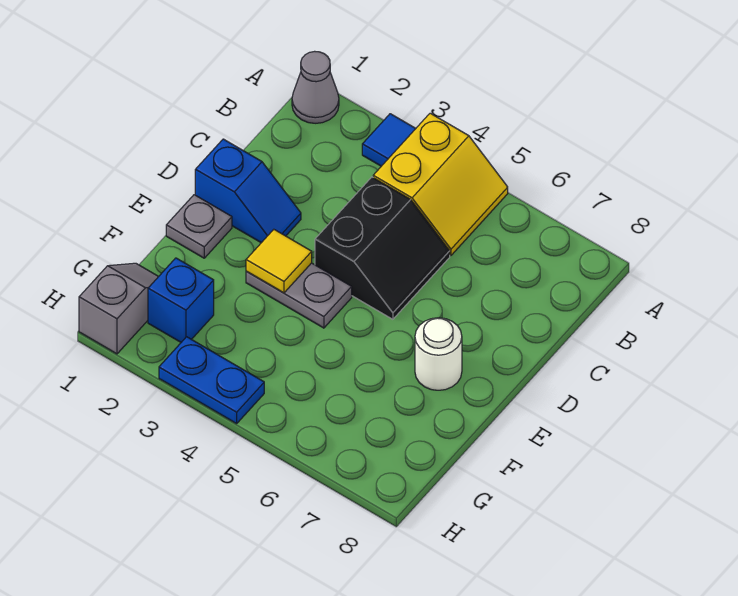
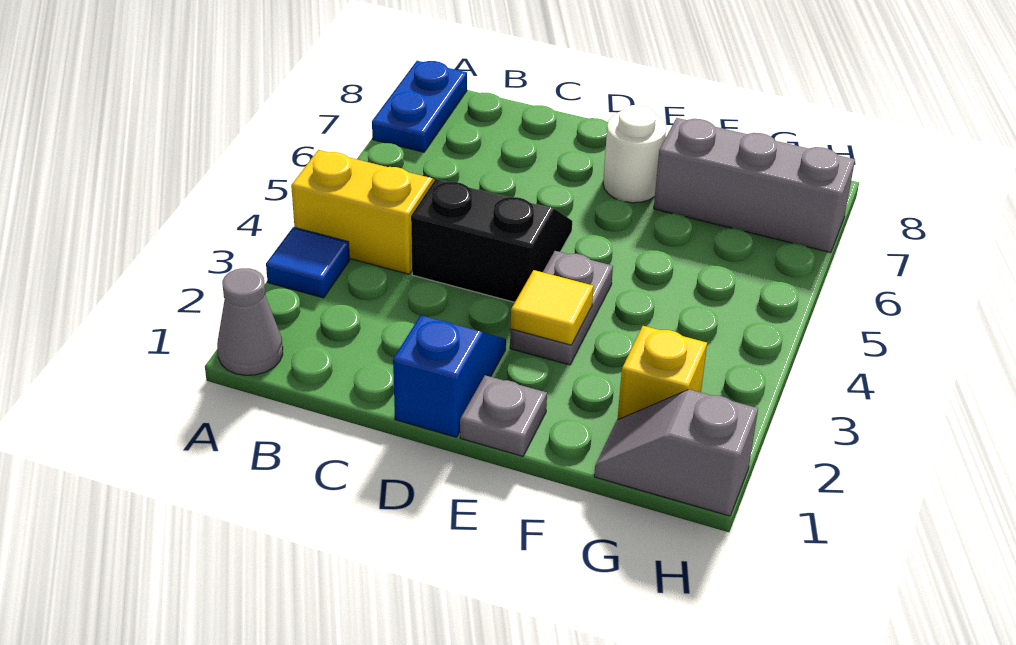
none -> grey brick F7:H7 level 1
blue brick G2 level 1 -> yellow brick G2 level 1
blue plate H3:H4 level 1 -> blue plate A7:A8 level 1

